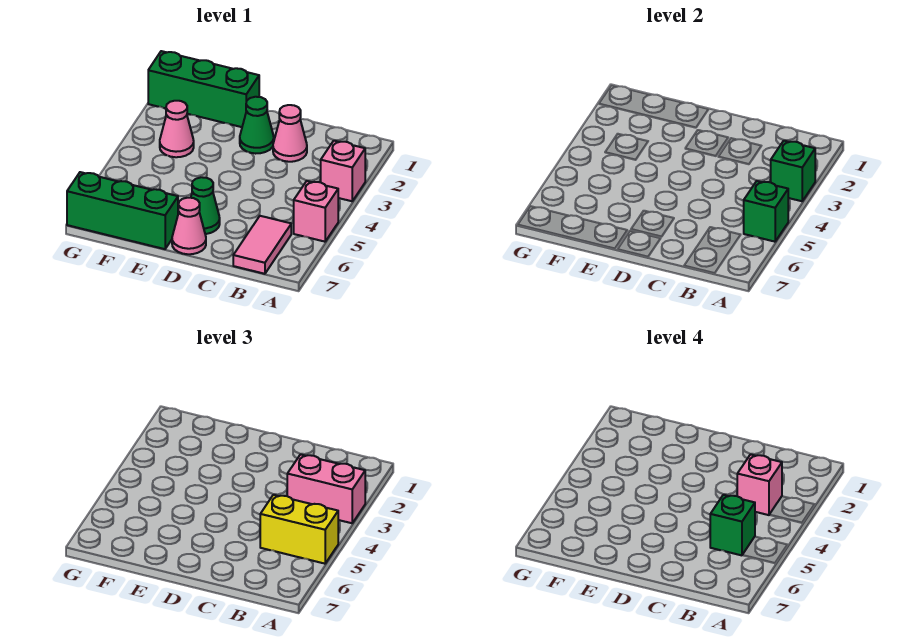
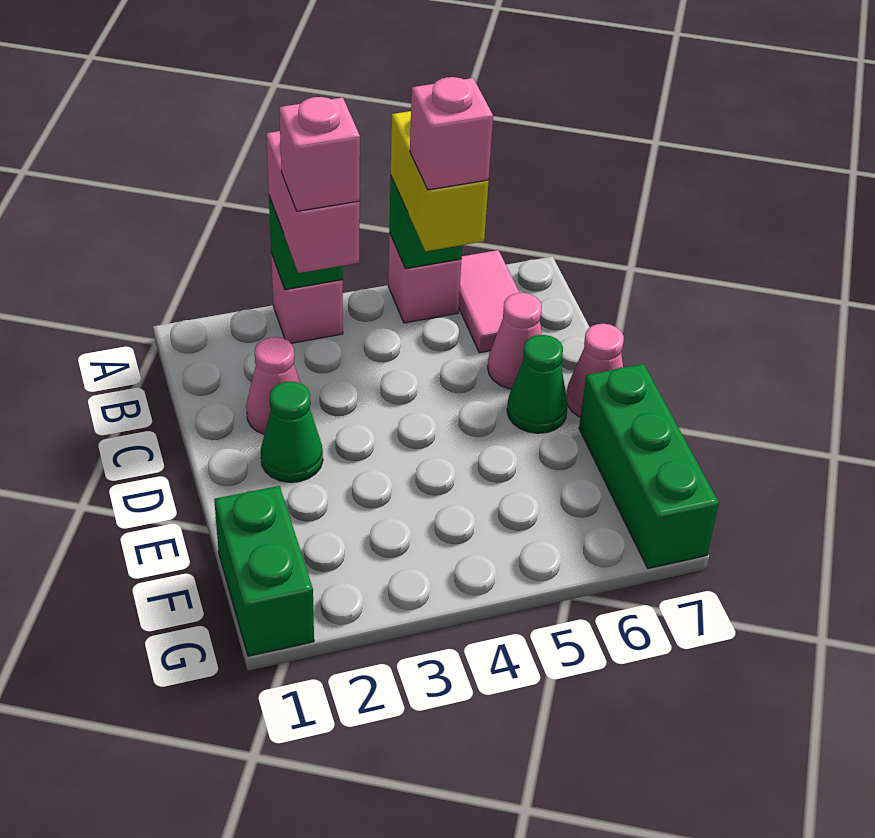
green brick B5 level 4 -> pink brick B5 level 4
pink tile B6:B7 level 1 -> pink tile A6:B6 level 1
green brick E1:G1 level 1 -> green brick F1:G1 level 1
pink cone F3 level 1 -> pink cone C6 level 1

